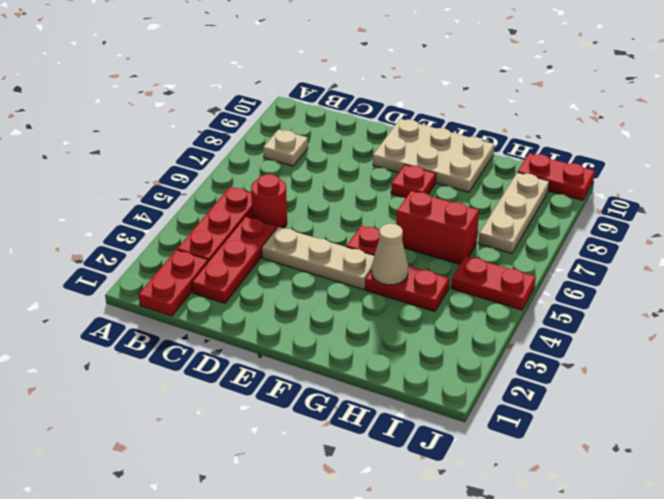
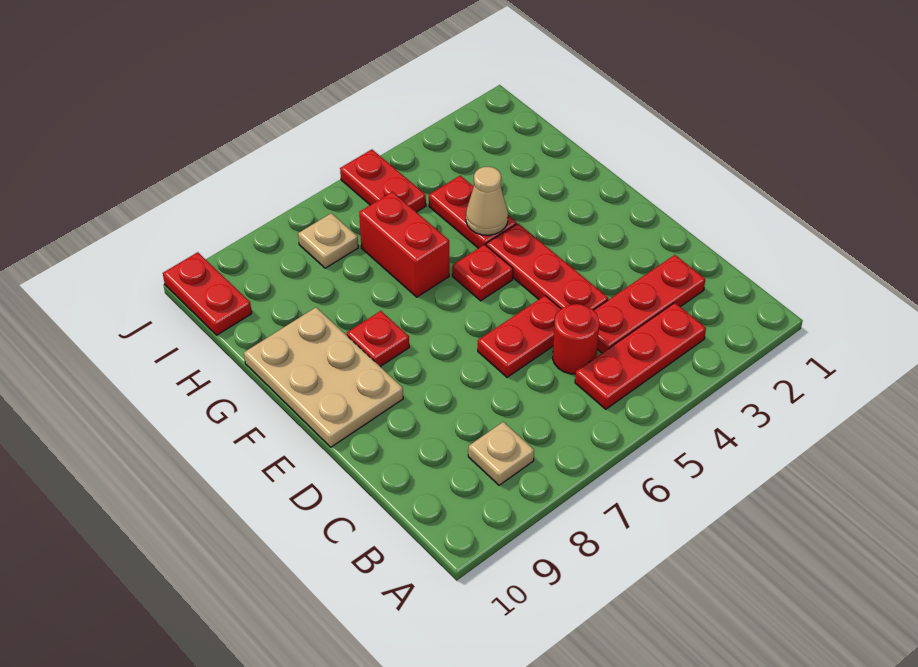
red plate B1:B2 level 1 -> red plate D5:D6 level 1
tan plate D4:F4 level 1 -> red plate D4:F4 level 1
tan plate I7:I9 level 1 -> tan plate I7 level 1

